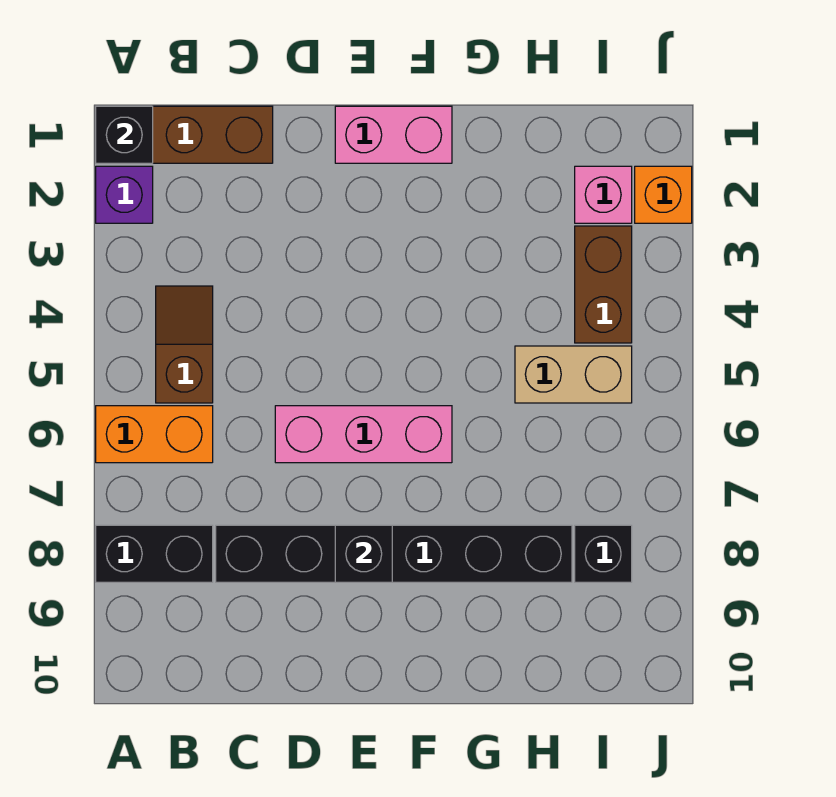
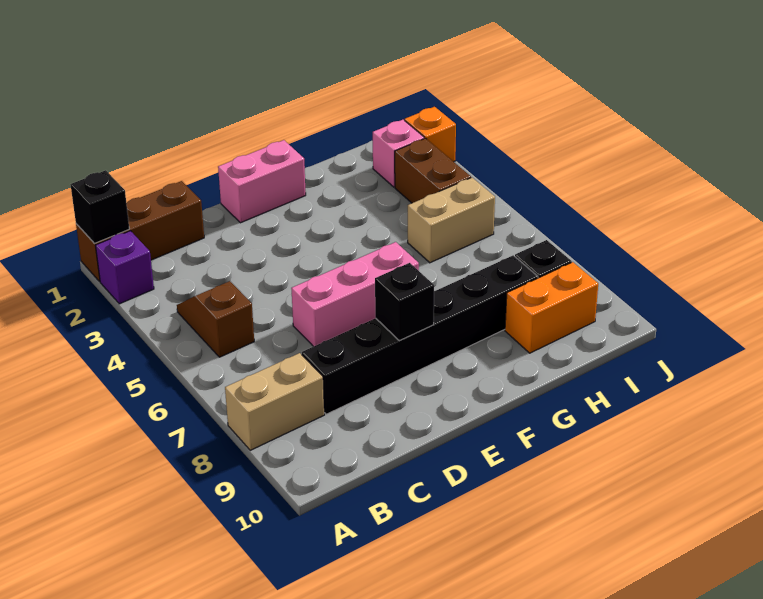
orange brick A6:B6 level 1 -> orange brick H9:I9 level 1
black brick A8:B8 level 1 -> tan brick A8:B8 level 1

